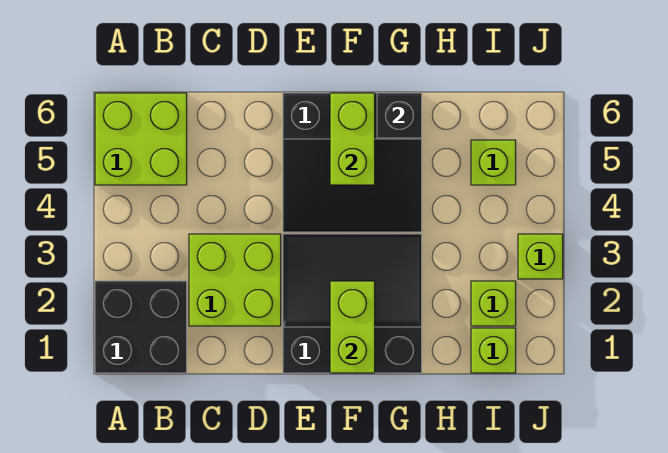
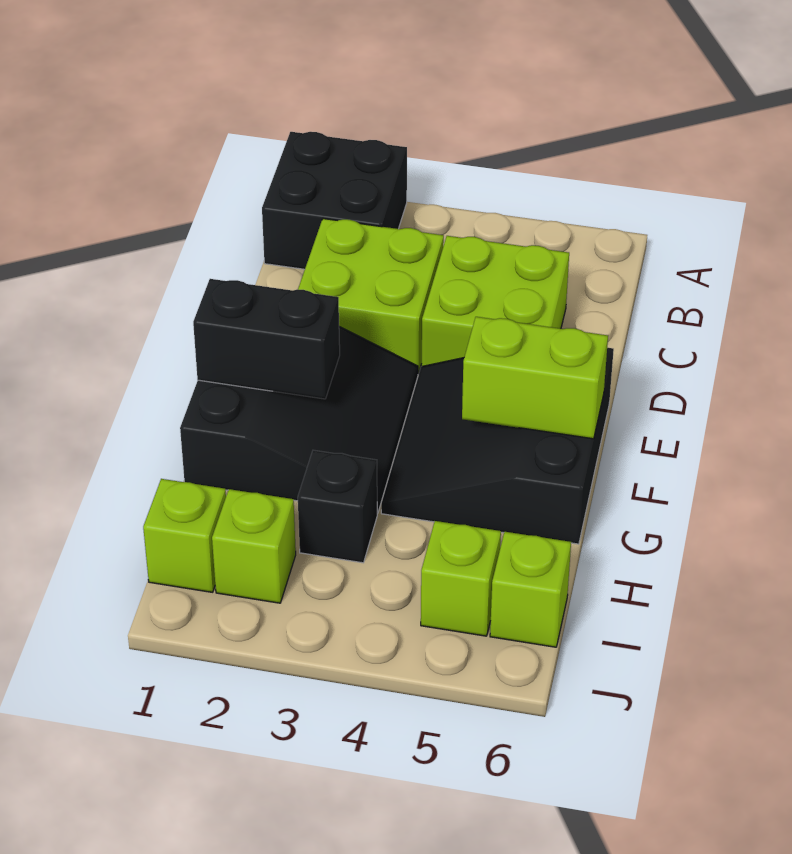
lime brick A5:B6 level 1 -> lime brick C4:D5 level 1
lime brick F1:F2 level 2 -> black brick F1:F2 level 2
black brick G6 level 2 -> black brick H3 level 1
lime brick J3 level 1 -> lime brick I6 level 1

